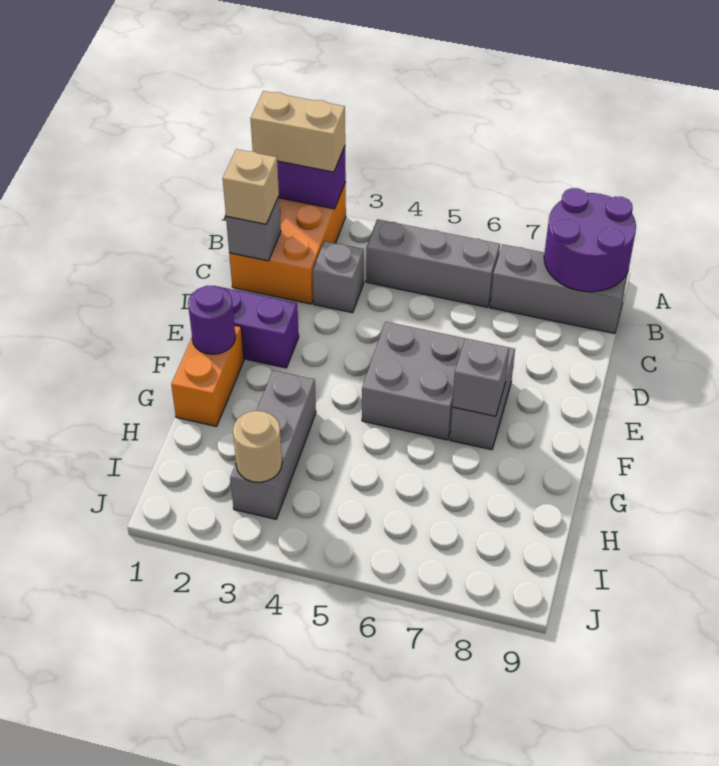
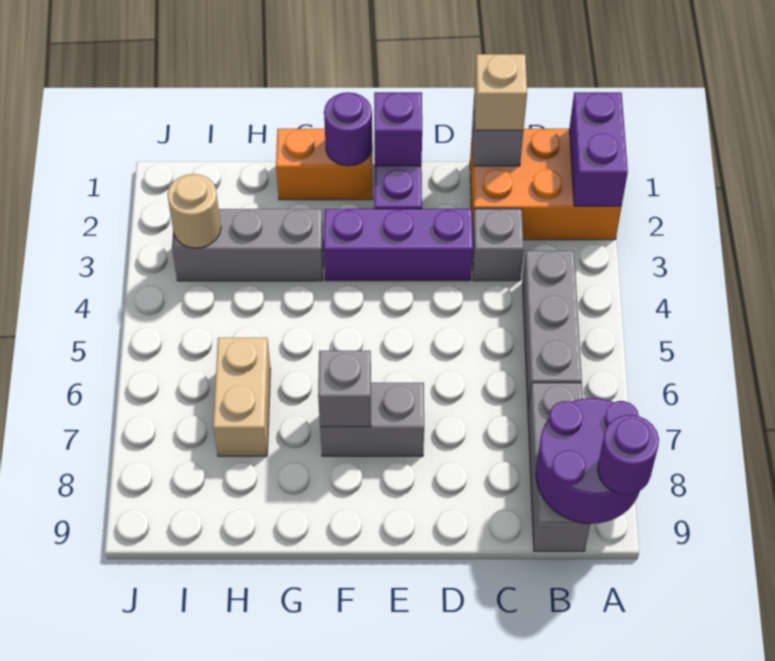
tan brick A1:A2 level 3 -> tan brick H6:H7 level 1
none -> purple round brick A9 level 3
none -> purple brick D3:F3 level 1
none -> purple brick E1 level 2
grey brick E5:F6 level 1 -> none

